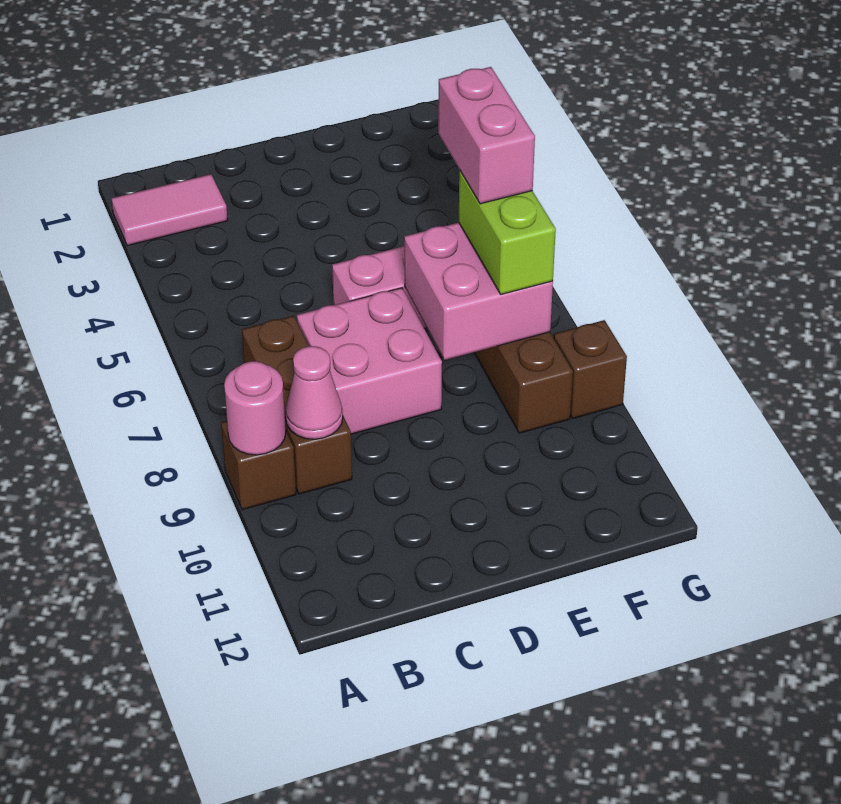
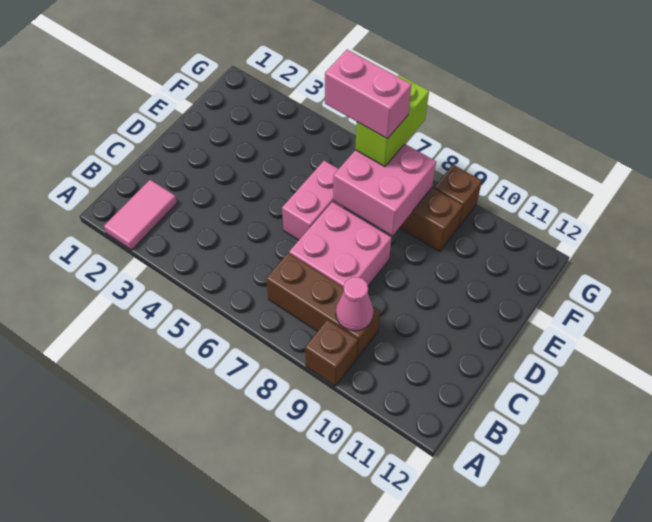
pink round brick A9 level 2 -> none
lime brick F7:F8 level 3 -> lime brick F7:G7 level 3

